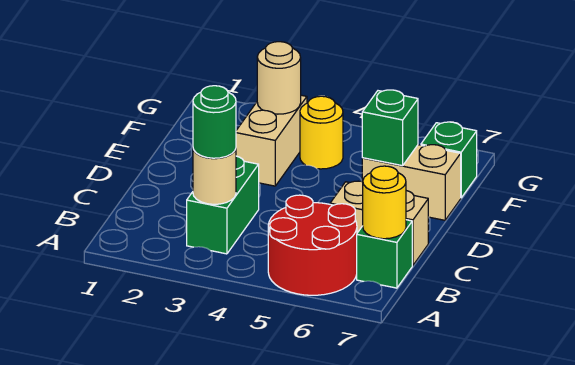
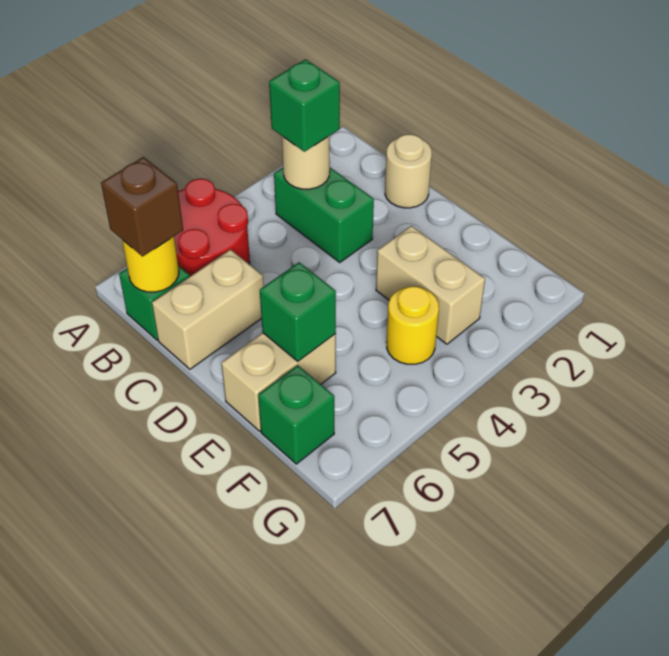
green round brick B3 level 3 -> green brick B3 level 3
none -> brown brick B7 level 3
tan round brick F3 level 2 -> tan round brick C1 level 1

